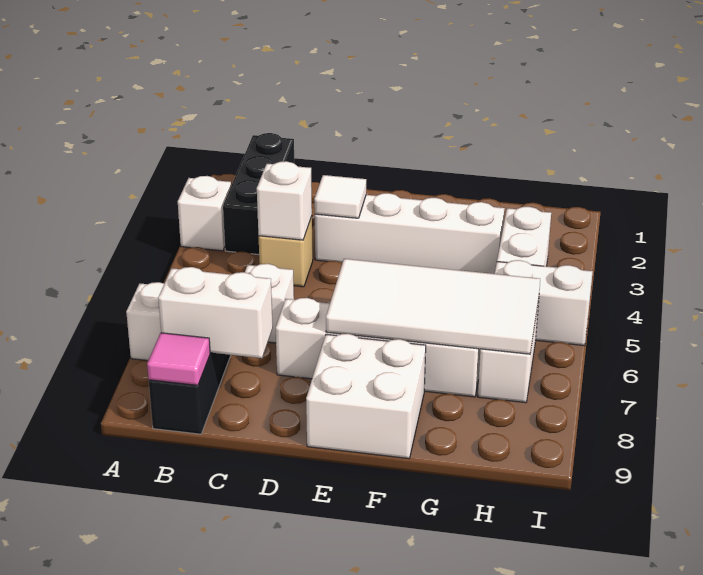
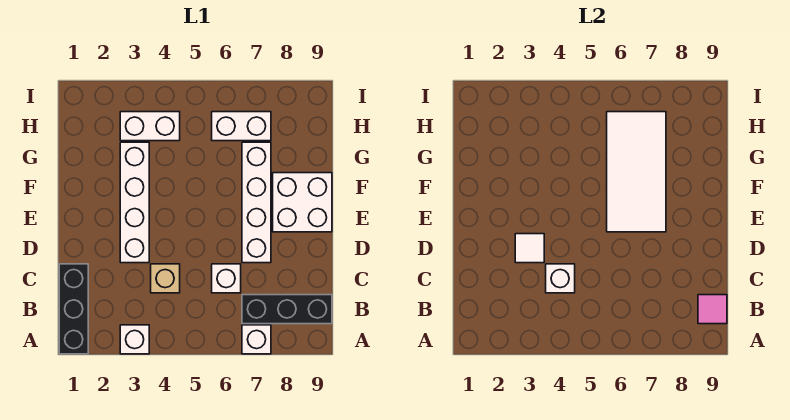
black brick B1:B3 level 1 -> black brick A1:C1 level 1
white brick B8:C8 level 2 -> none
white brick H5:I5 level 1 -> none

